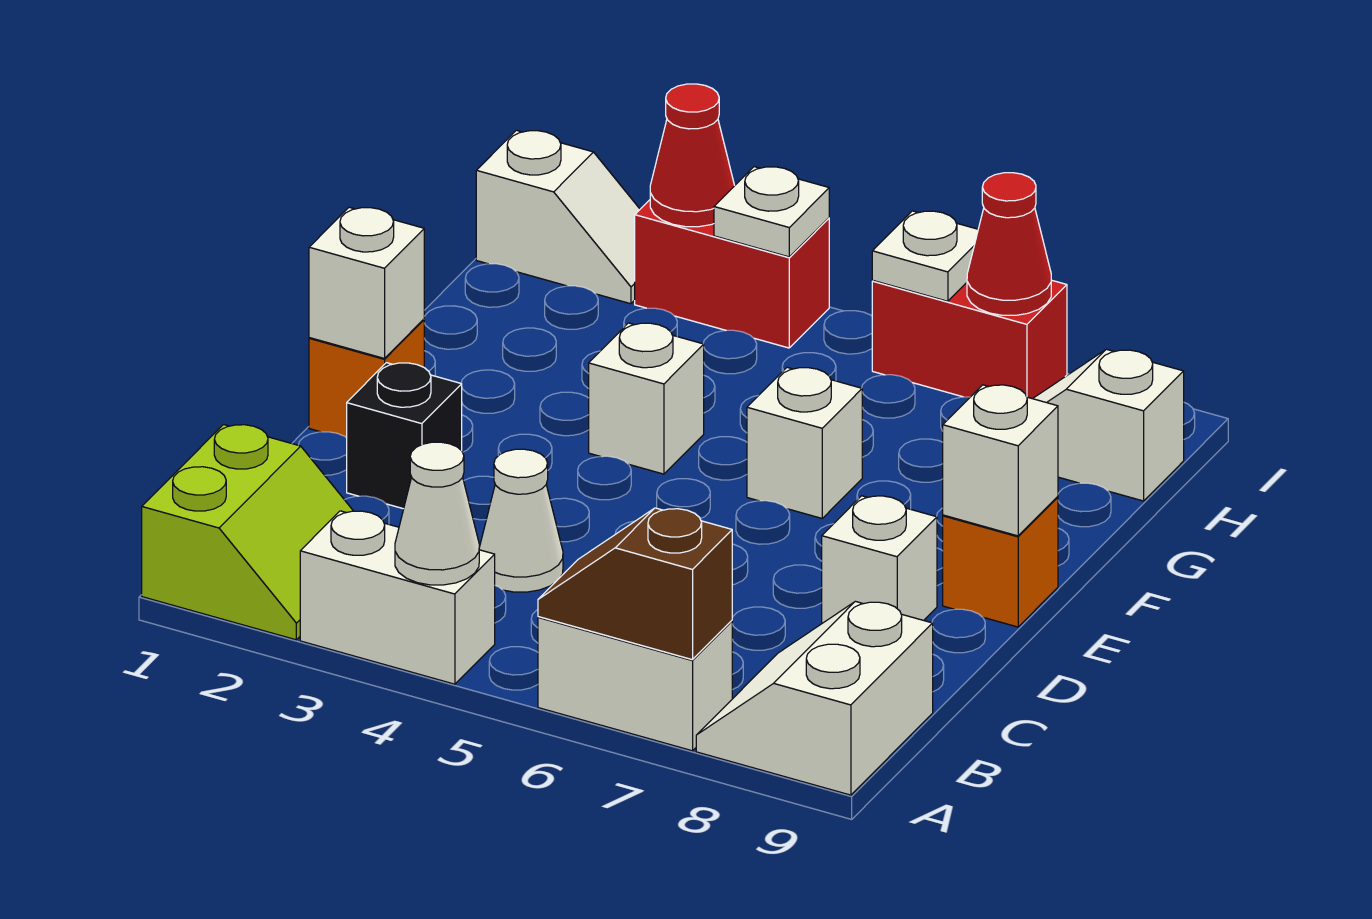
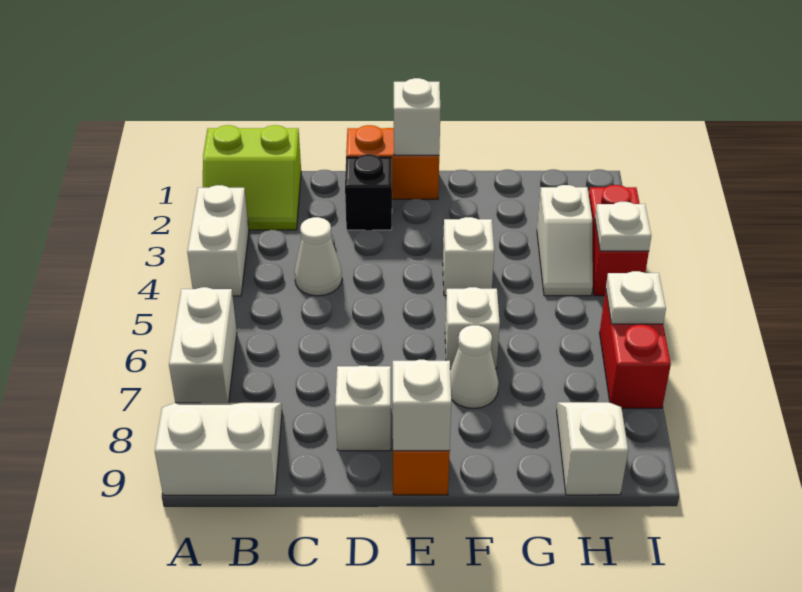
white cone A4 level 2 -> white cone F7 level 1
brown slope A6:A7 level 2 top 7 -> none
orange brick E1 level 1 -> orange brick D1:E1 level 1
white slope I1:I2 level 1 top 1 -> white slope H3:H4 level 1 top 3
red cone I3 level 2 -> none
red cone I7 level 2 -> none

